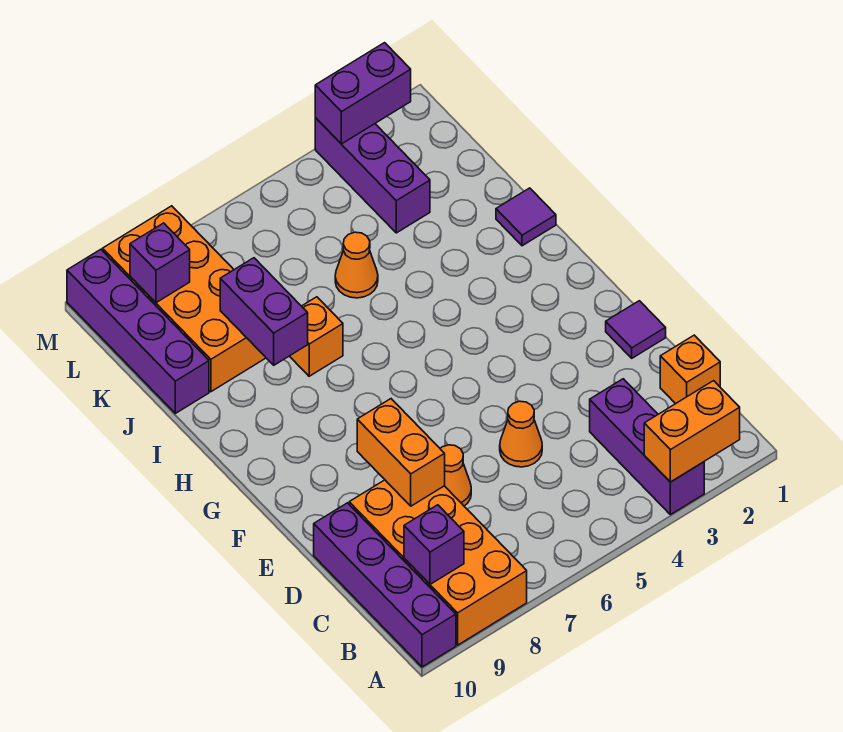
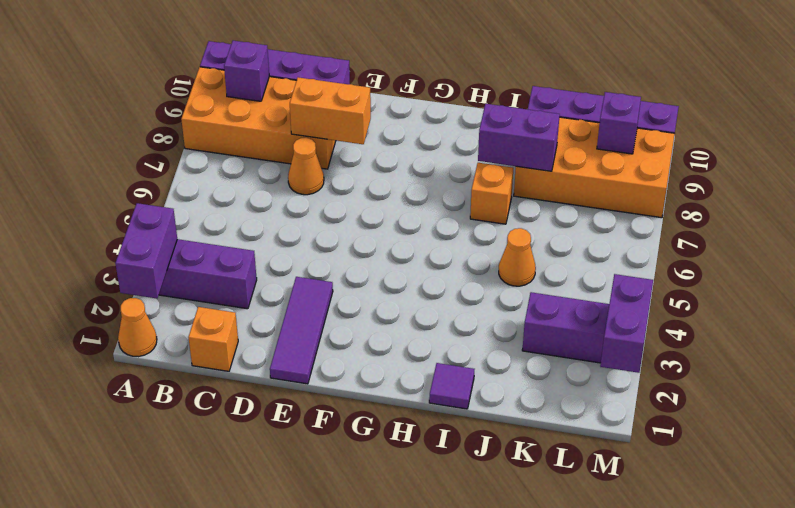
orange brick A2:A3 level 2 -> purple brick A2:A3 level 2
orange cone D5 level 1 -> orange cone A1 level 1
purple tile E1 level 1 -> purple tile E1:E3 level 1

